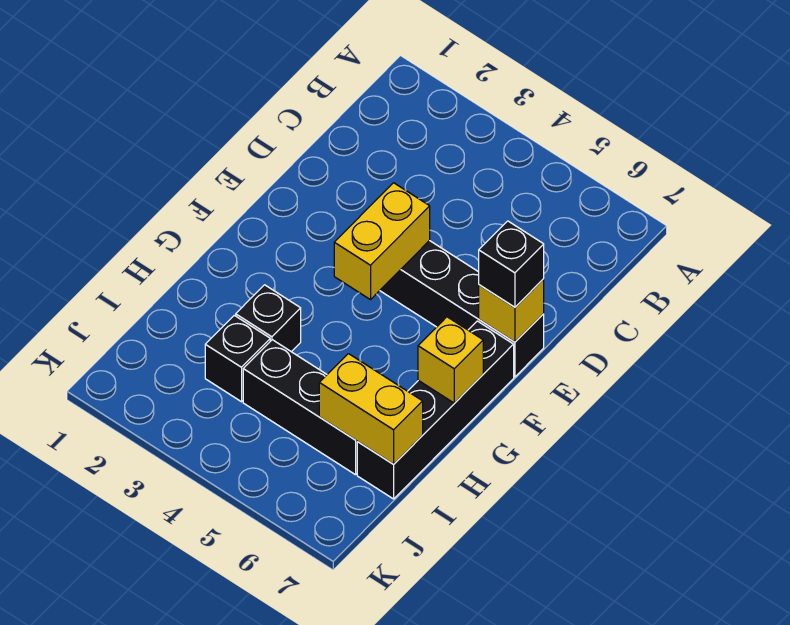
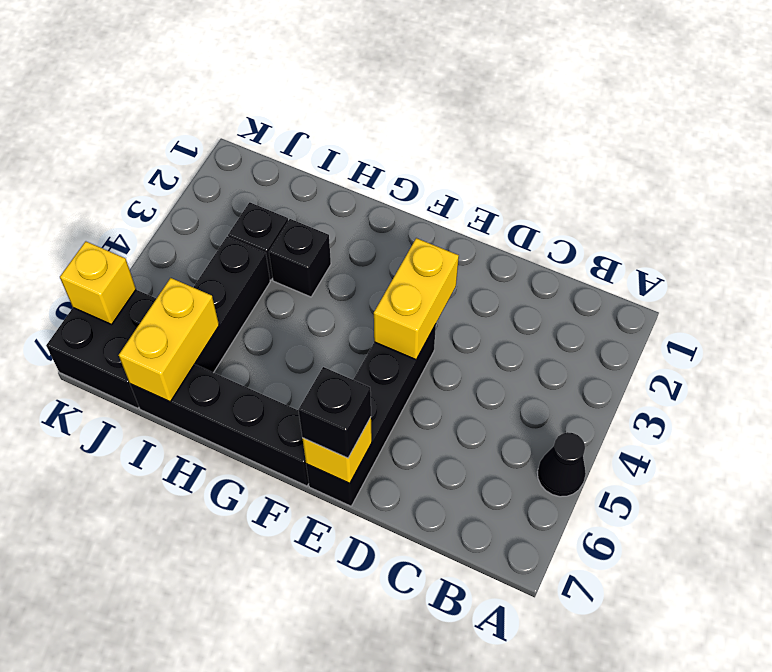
none -> black cone A5 level 1
yellow brick E4:F4 level 2 -> yellow brick E3:E4 level 2
yellow brick G7 level 2 -> yellow brick K6 level 2
none -> black brick J6:K7 level 1

